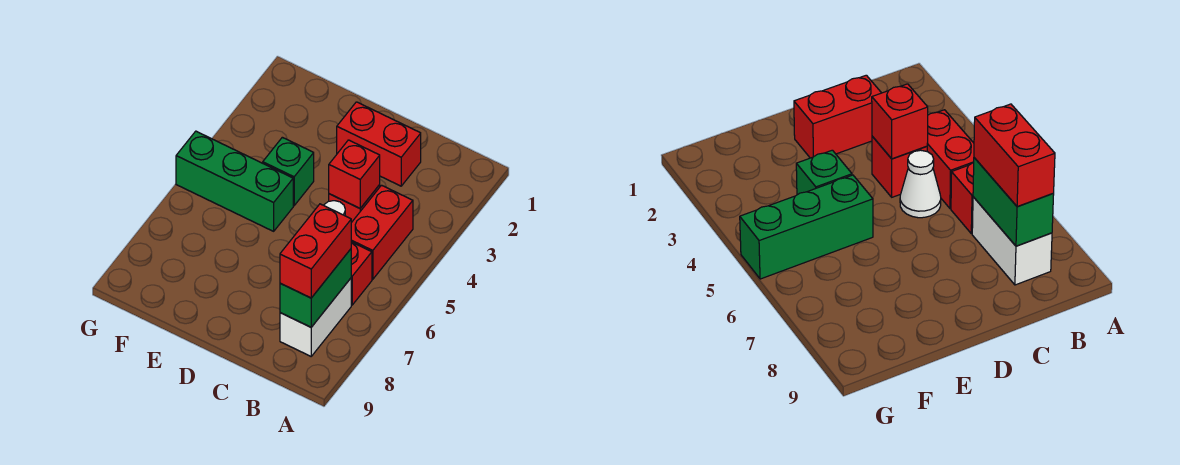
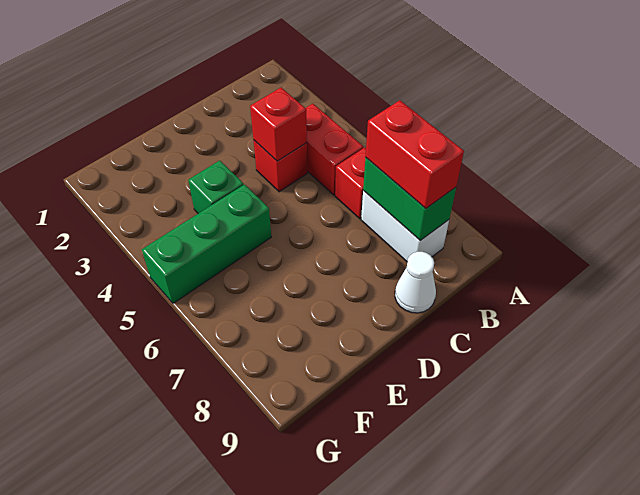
red brick C2:D2 level 1 -> none
white cone C5 level 1 -> white cone C9 level 1

